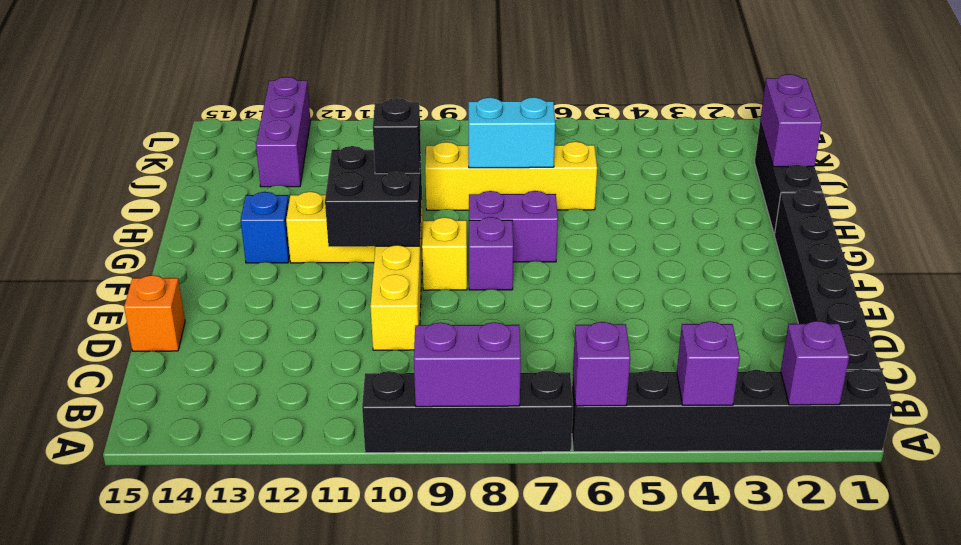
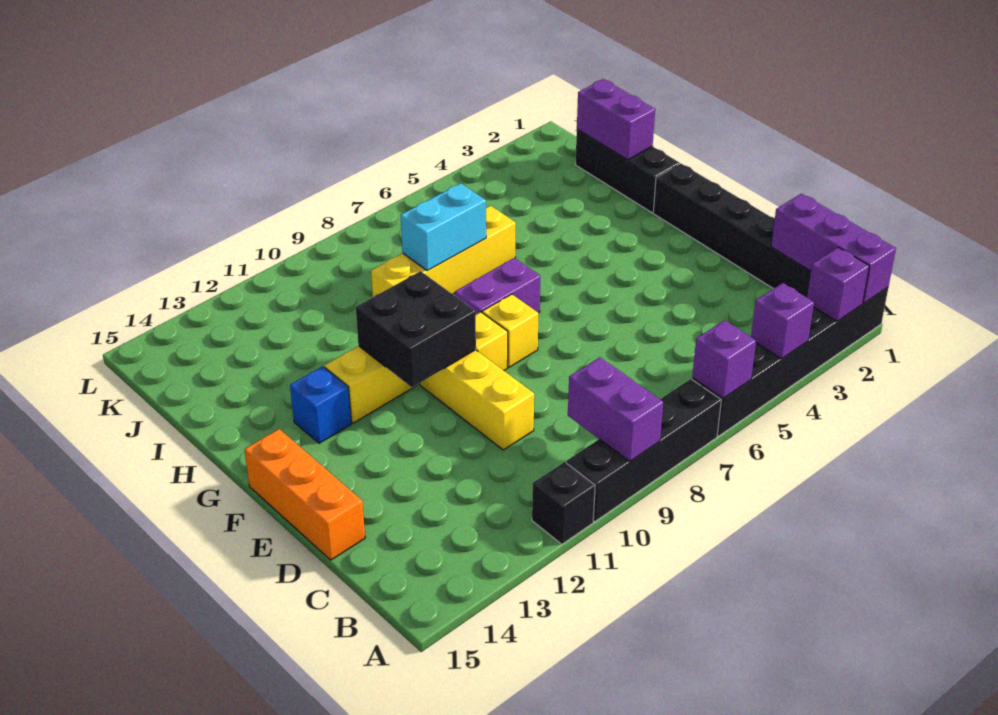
purple brick A8:A9 level 2 -> purple brick A9:B9 level 2
orange brick D15 level 1 -> orange brick D15:F15 level 1
purple brick F8 level 1 -> yellow brick F8 level 1
black brick G10 level 3 -> black brick A11 level 1
purple brick J13:L13 level 1 -> purple brick A1:C1 level 2

